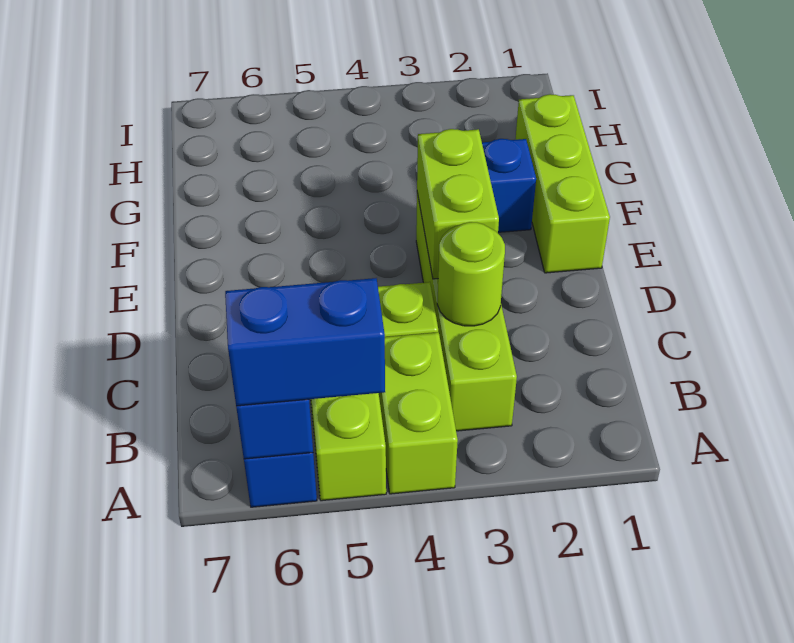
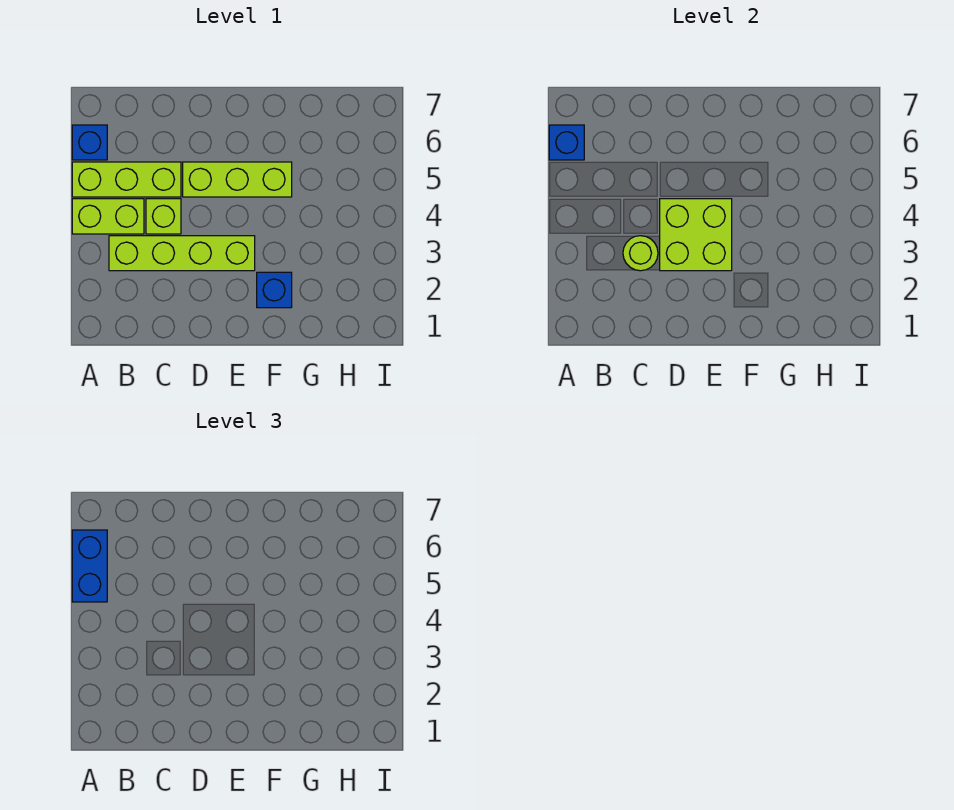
lime brick D3:E3 level 2 -> lime brick D3:E4 level 2
lime brick E1:G1 level 1 -> lime brick D5:F5 level 1

